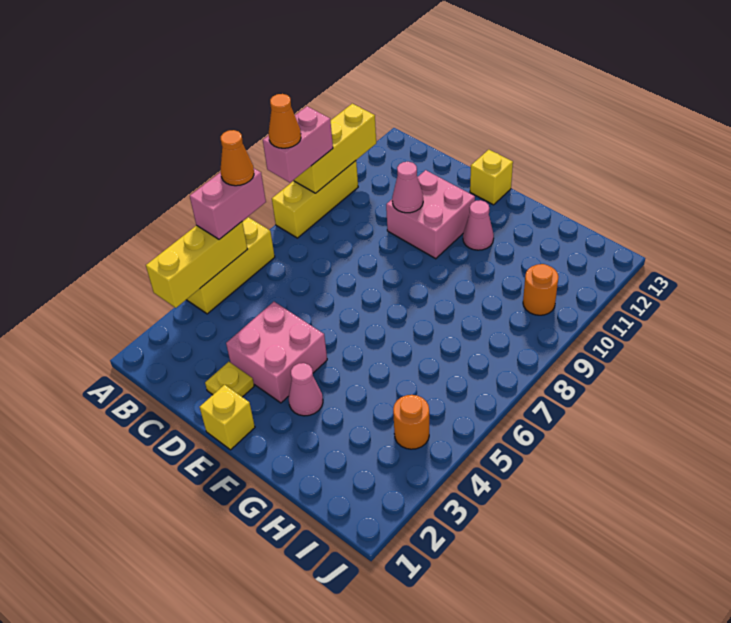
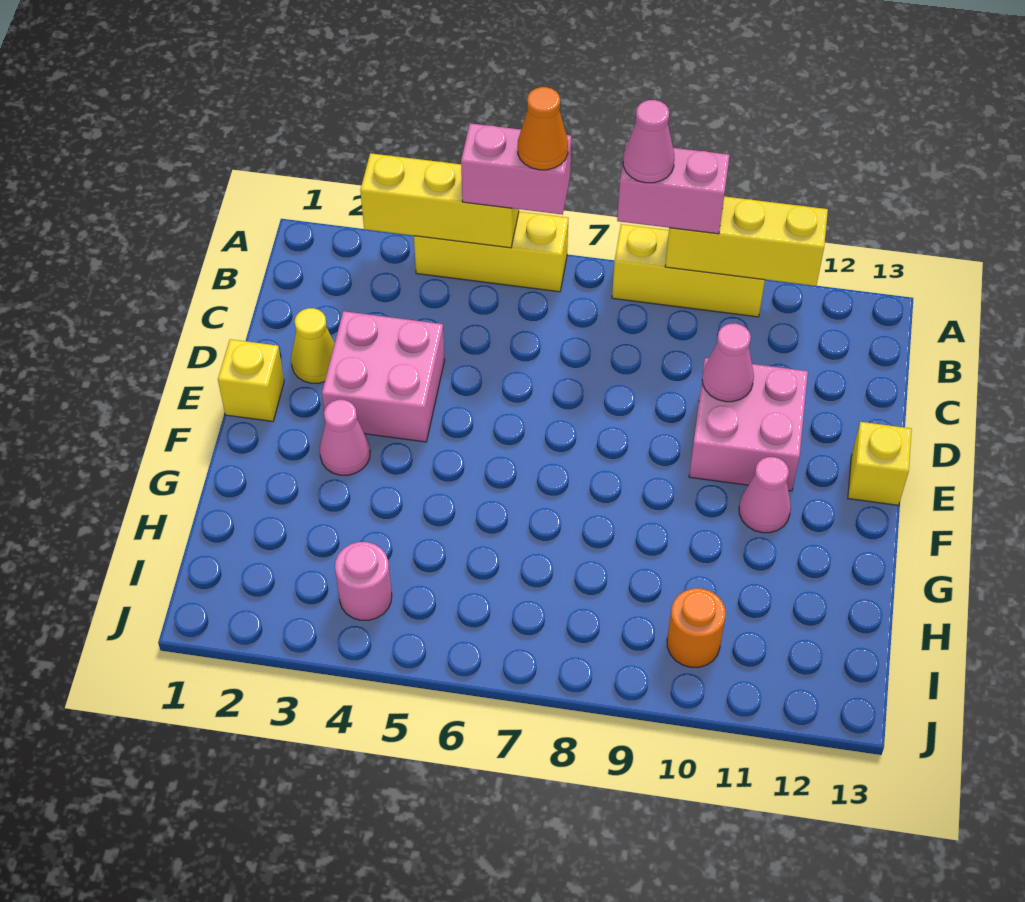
orange cone A8 level 4 -> pink cone A8 level 4
yellow plate D2 level 1 -> yellow cone D2 level 1
orange round brick I4 level 1 -> pink round brick I4 level 1

